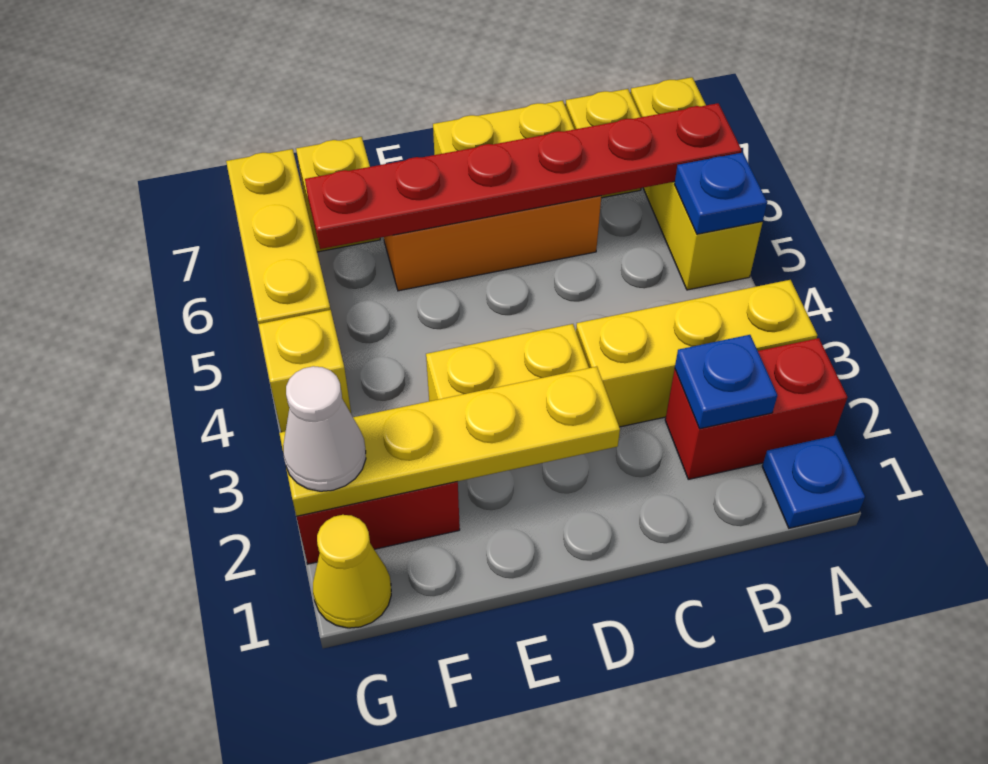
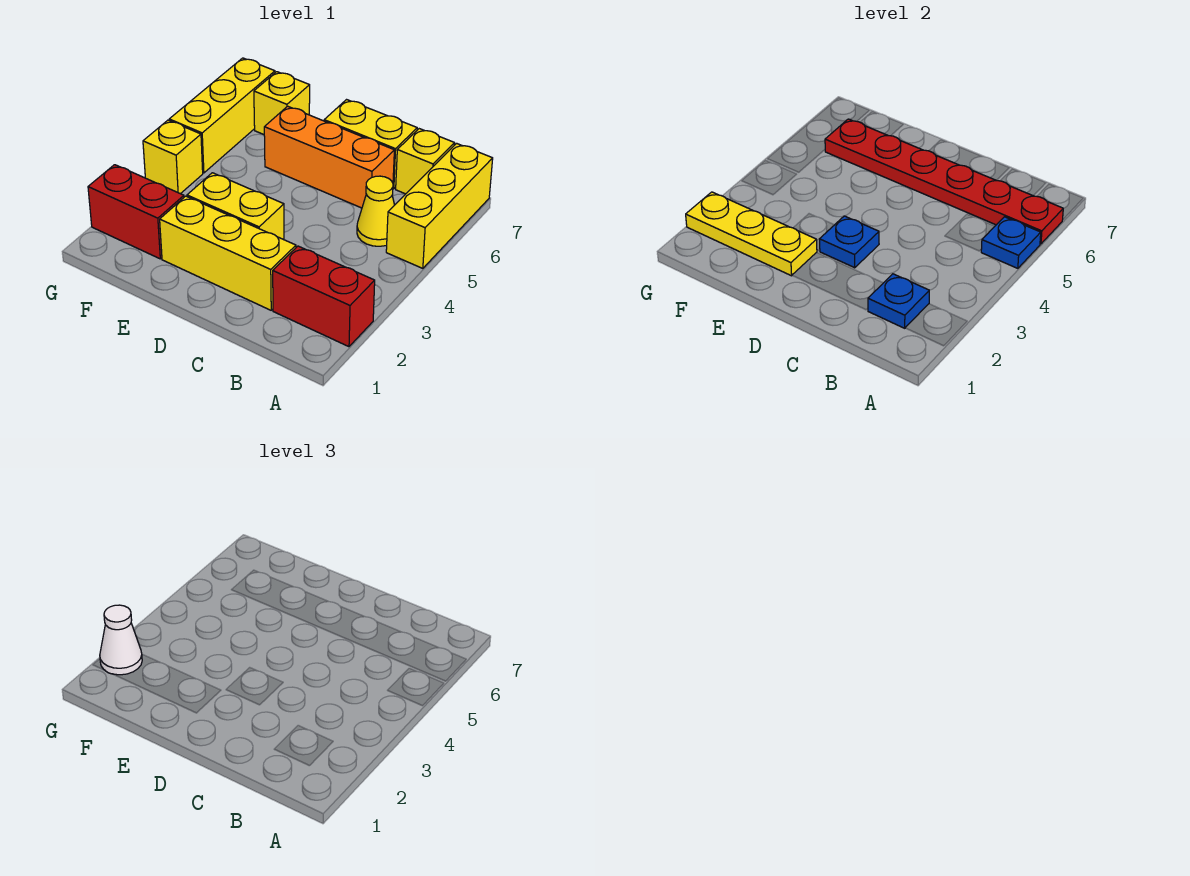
blue plate A1 level 1 -> blue plate D3 level 2
yellow brick A3:C3 level 1 -> yellow brick C2:E2 level 1
yellow plate D2:G2 level 2 -> yellow plate E2:G2 level 2
yellow cone G1 level 1 -> yellow cone B5 level 1

